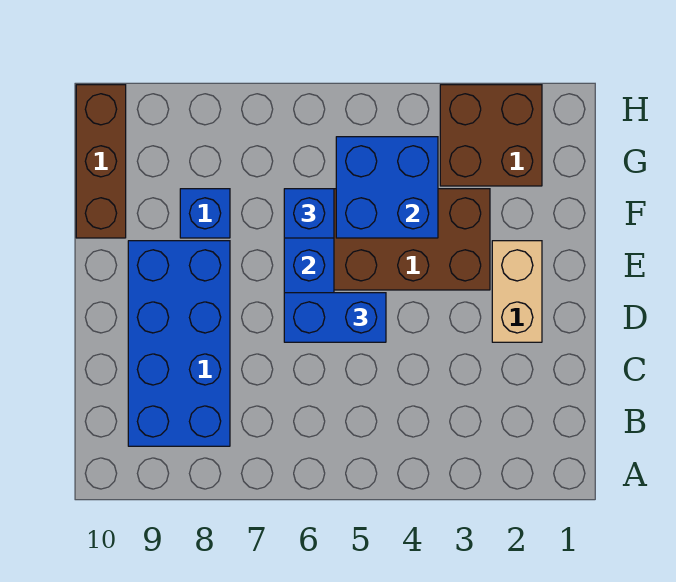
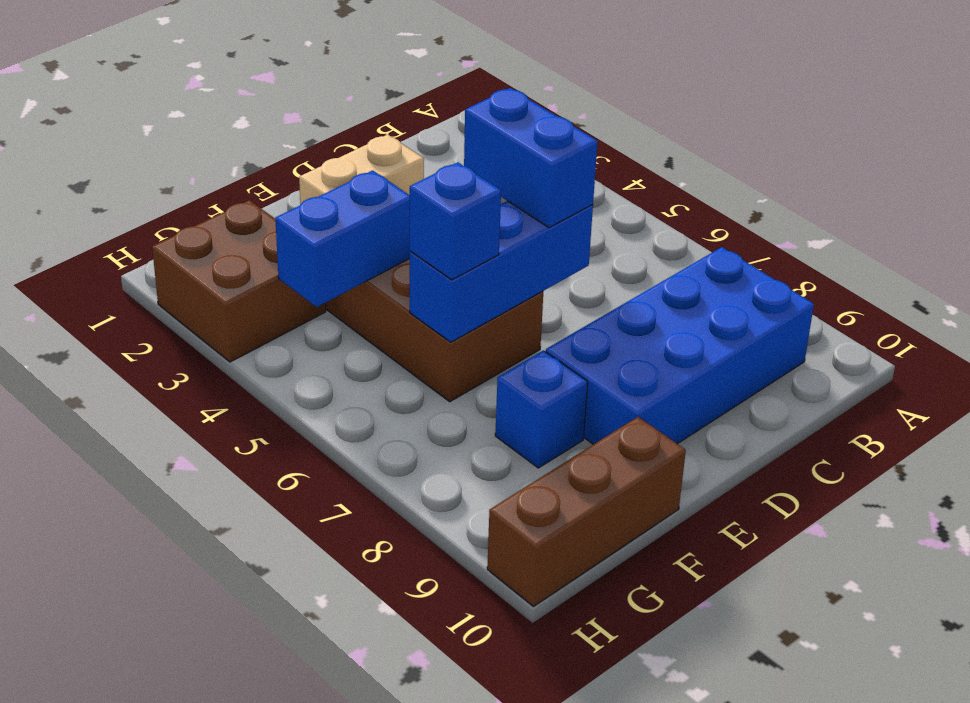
blue brick F4:G5 level 2 -> blue brick F4:G4 level 2

